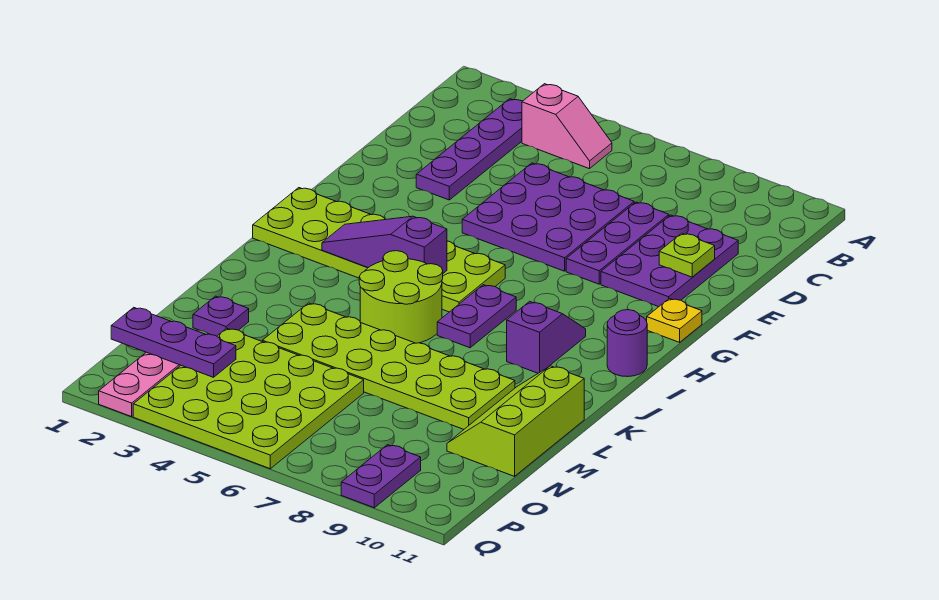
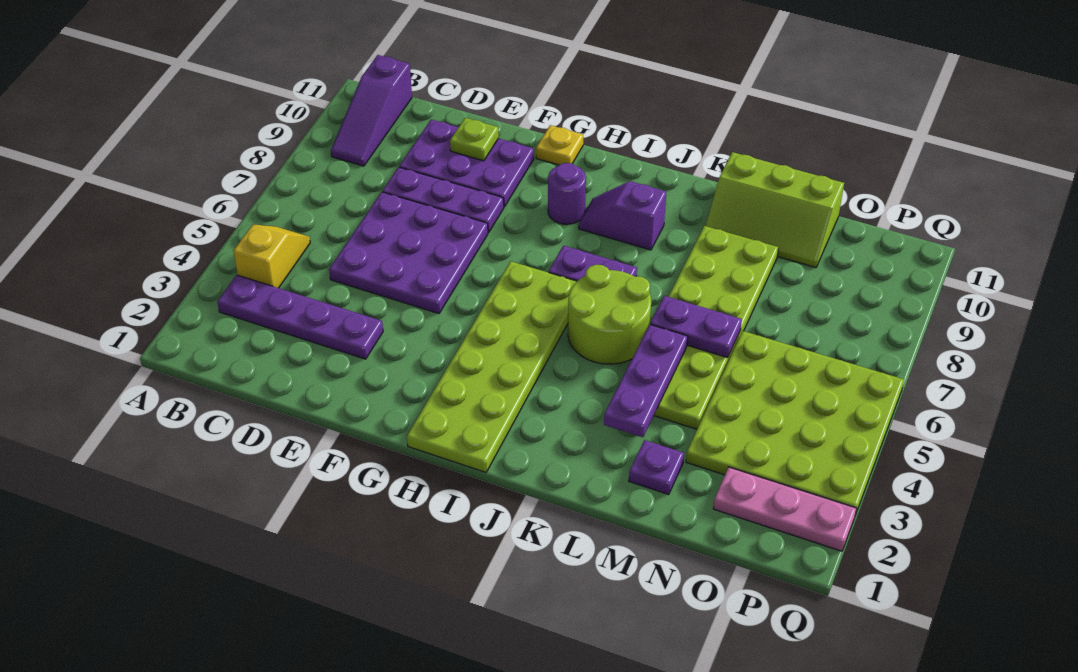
pink slope B4:B5 level 1 top 4 -> yellow slope B4:B5 level 1 top 4
purple slope I3:I5 level 2 top 5 -> purple slope B9:B11 level 1 top 11
purple round brick I11 level 1 -> purple round brick H9 level 1
purple plate O1:O3 level 2 -> purple plate L3:L5 level 2
purple plate P9:Q9 level 1 -> purple plate L6:M6 level 2

